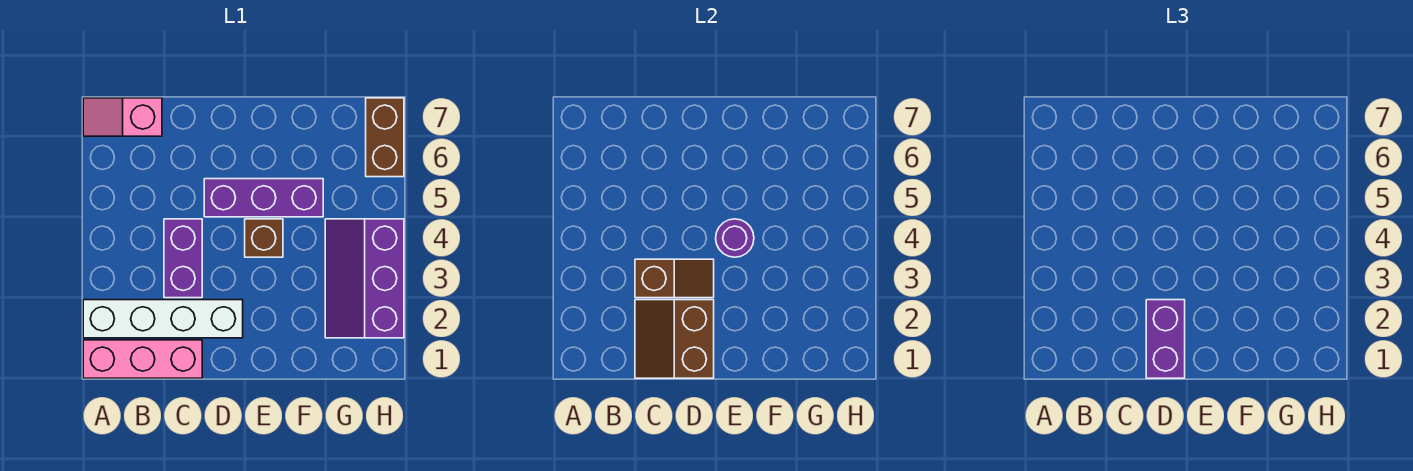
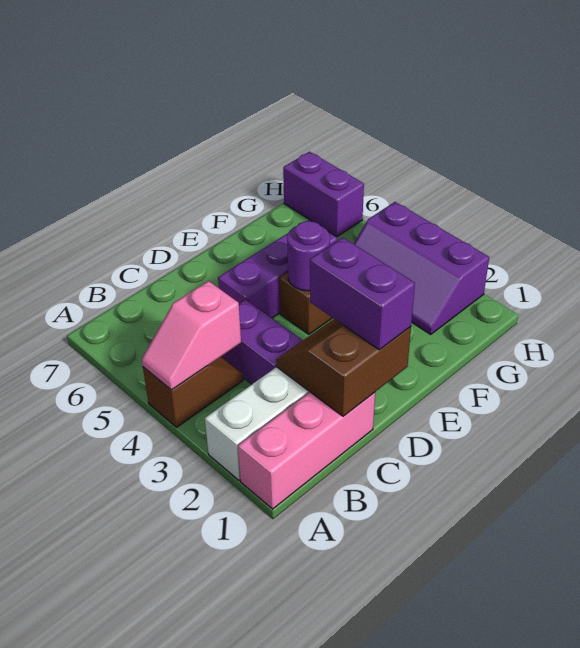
pink slope A7:B7 level 1 top B -> pink slope A4:B4 level 2 top B
brown slope C1:D2 level 2 top D -> brown slope C1:D2 level 2 top 1
brown slope C3:D3 level 2 top C -> brown slope A4:B4 level 1 top A
brown brick H6:H7 level 1 -> purple brick H6:H7 level 1

